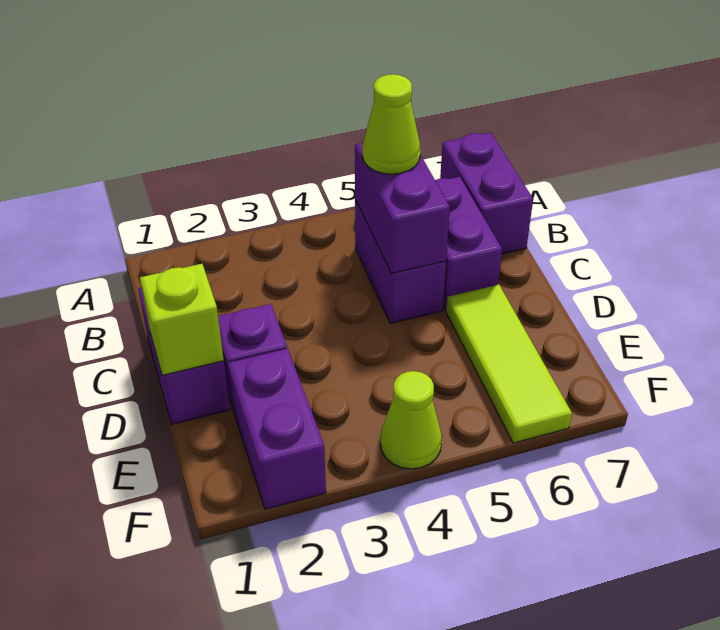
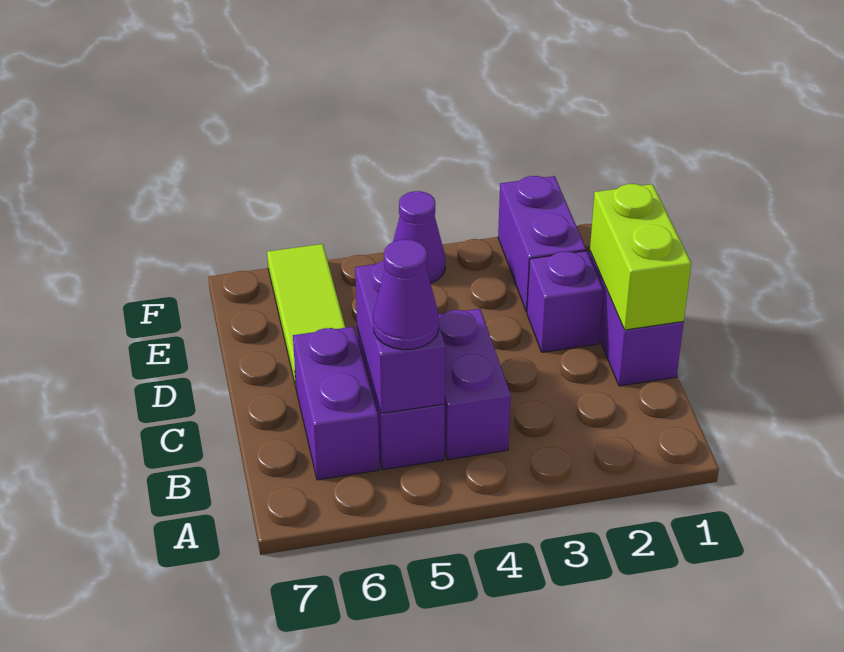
purple brick A7:B7 level 1 -> purple brick B4:C4 level 1
lime cone B5 level 3 -> purple cone B5 level 3
lime brick D1 level 2 -> lime brick C1:D1 level 2
lime cone F4 level 1 -> purple cone F4 level 1

